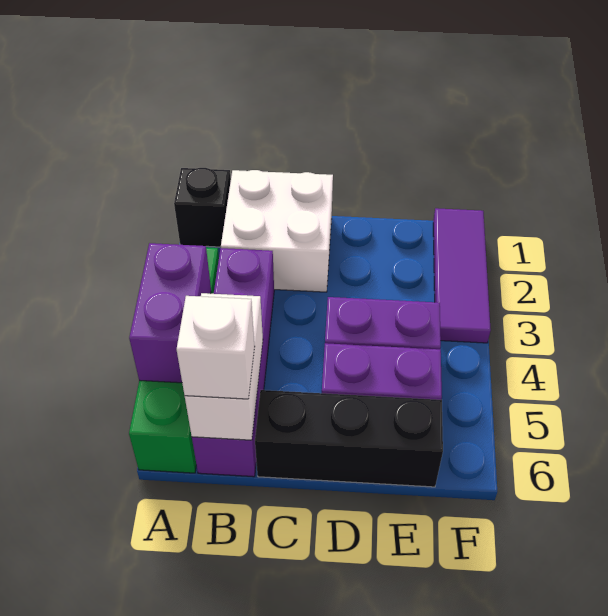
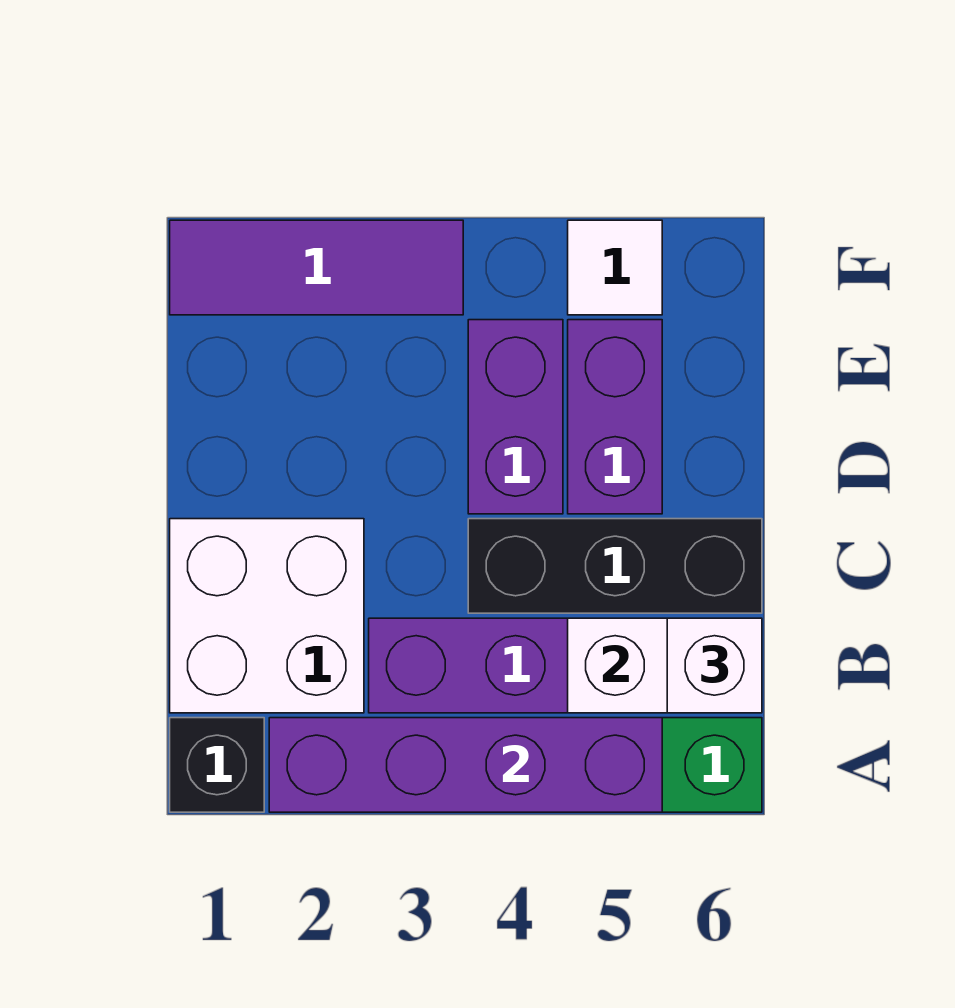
purple brick A4:A5 level 2 -> purple brick A2:A5 level 2
black brick C6:E6 level 1 -> black brick C4:C6 level 1
none -> white tile F5 level 1

